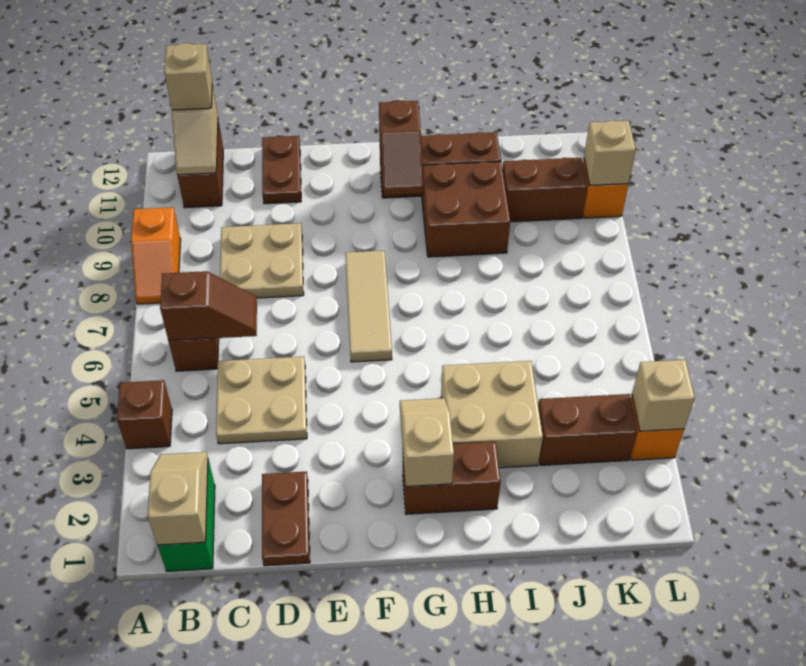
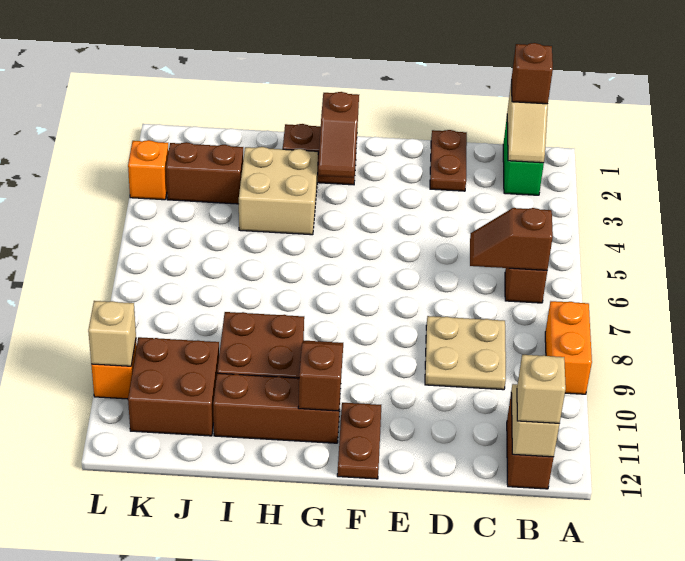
brown brick A4 level 1 -> brown brick B1 level 3
orange slope A8:A9 level 1 top 9 -> orange brick A8:A9 level 1
tan plate C4:D5 level 1 -> none
brown plate D11:D12 level 1 -> brown plate F11:F12 level 1
tan tile F6:F8 level 1 -> none
tan slope G2:G3 level 2 top 2 -> brown slope G2:G3 level 2 top 2
brown brick J10:K10 level 1 -> brown brick J10:K11 level 1
tan brick L3 level 2 -> none

